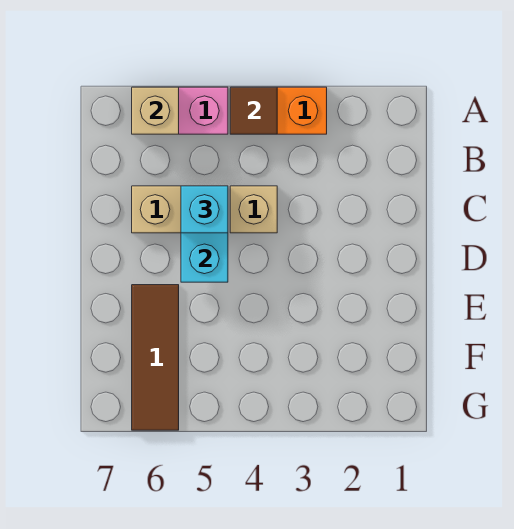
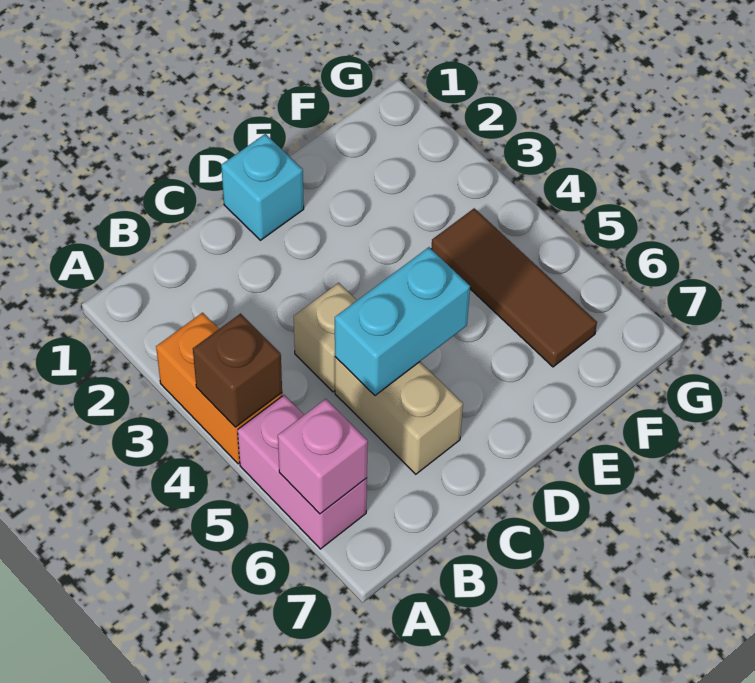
brown tile A4 level 2 -> brown brick A4 level 2
tan brick A6 level 2 -> pink brick A6 level 2
cyan brick C5 level 3 -> cyan brick D1 level 1
brown tile E6:G6 level 1 -> brown tile F4:F6 level 1

